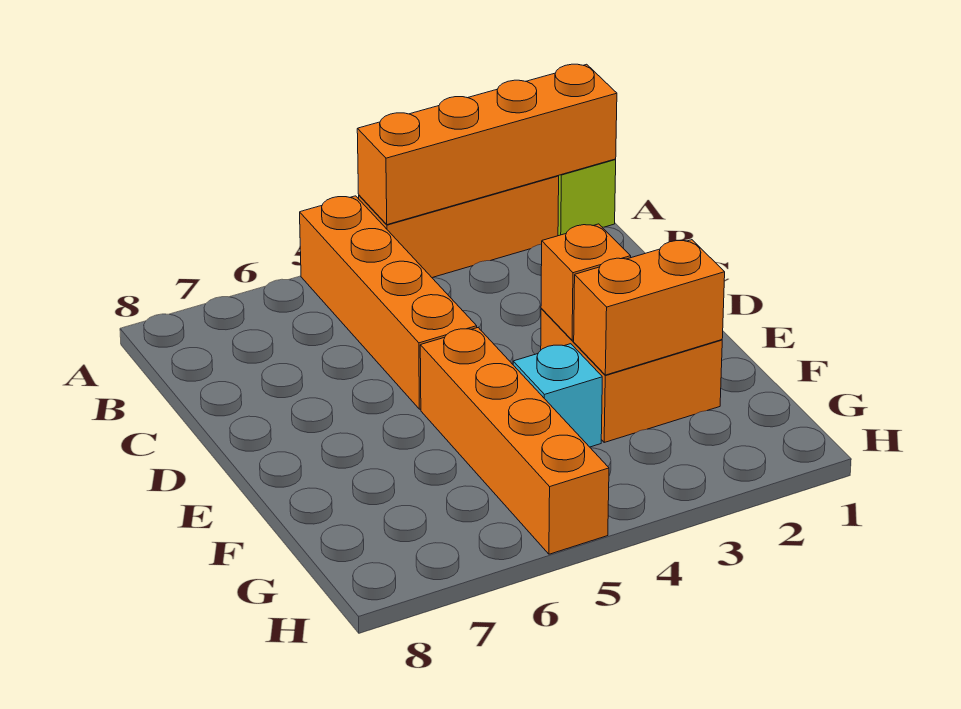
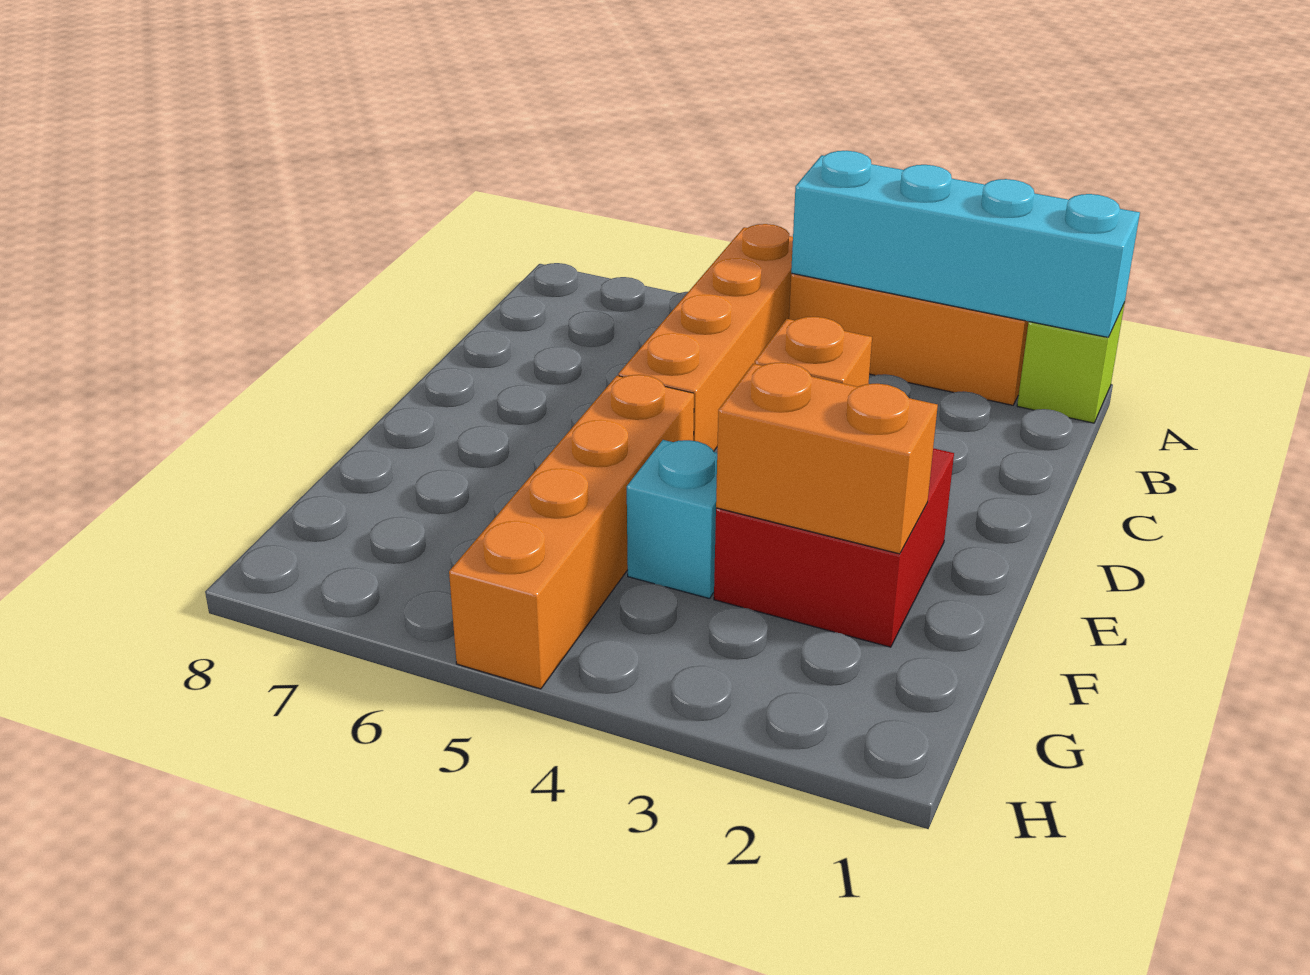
orange brick A1:A4 level 2 -> cyan brick A1:A4 level 2
orange brick E2:F3 level 1 -> red brick E2:F3 level 1

